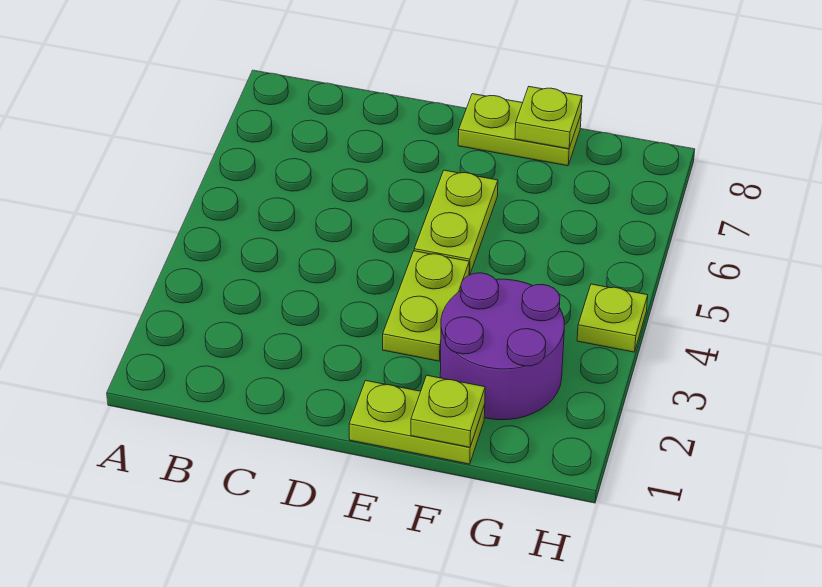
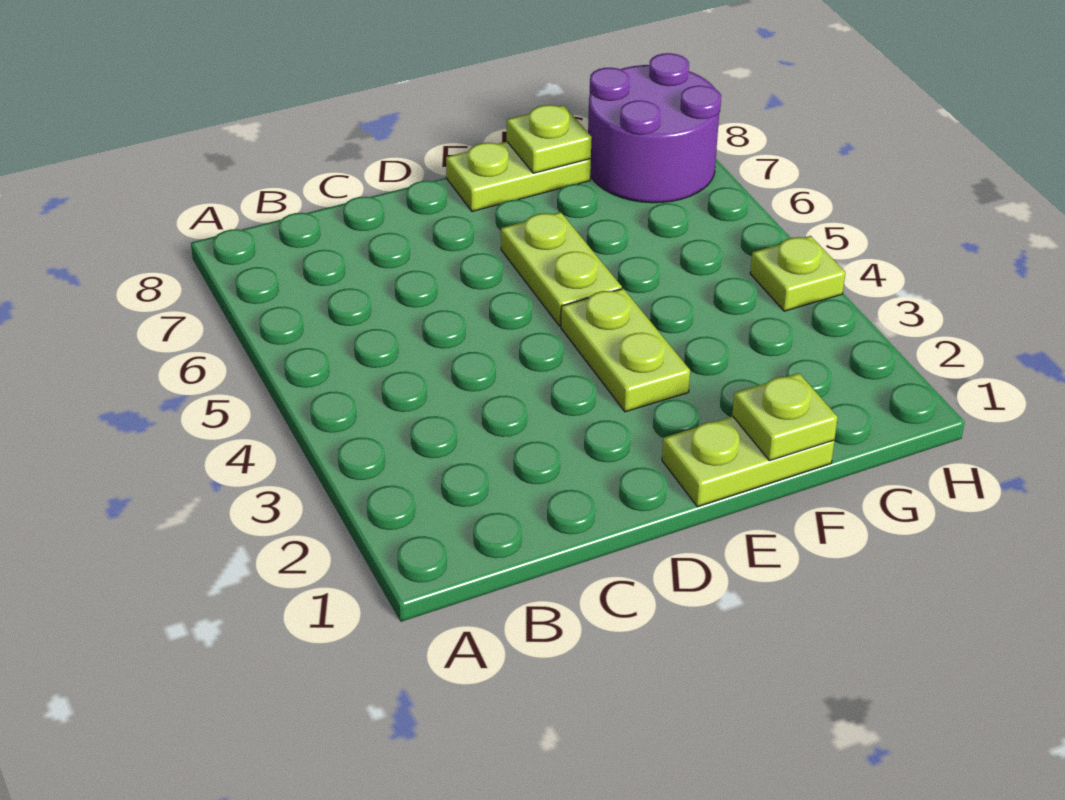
purple round brick F2:G3 level 1 -> purple round brick G7:H8 level 1

